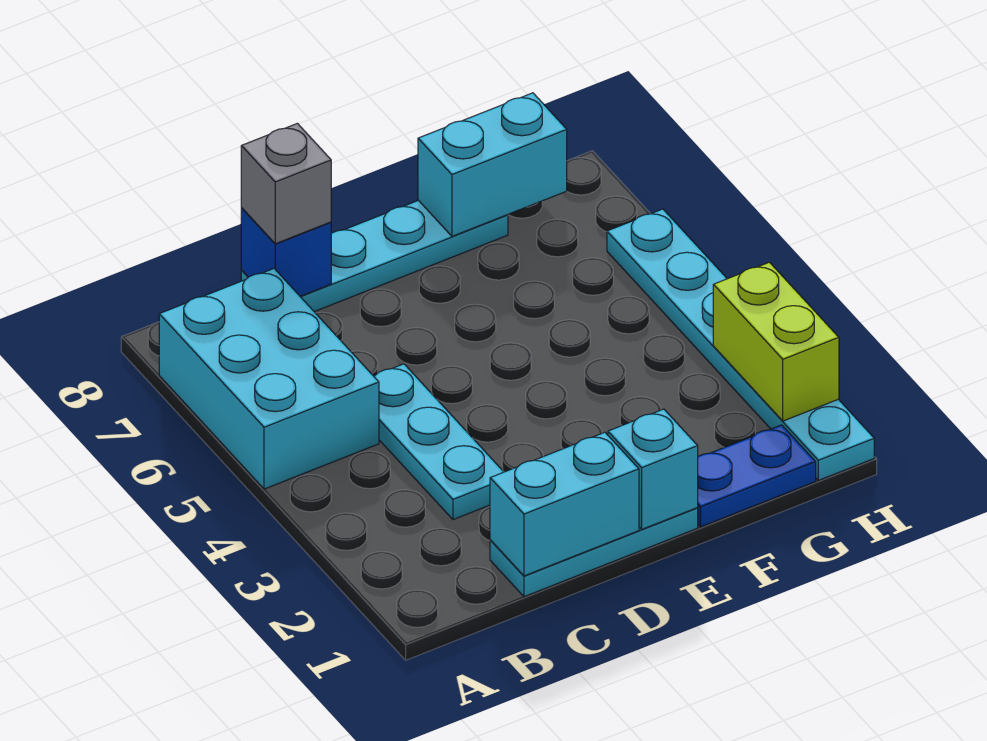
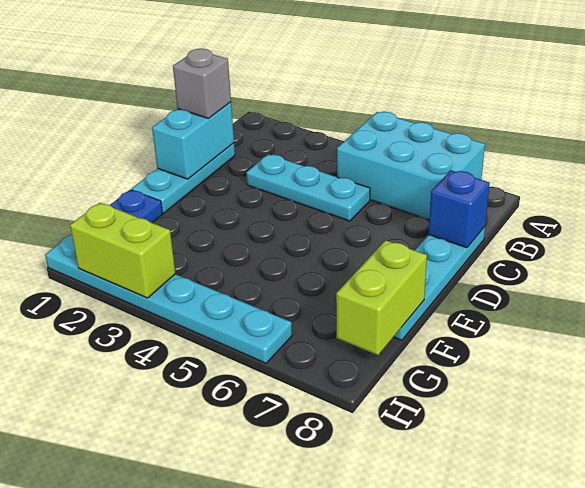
grey brick C8 level 3 -> grey brick C1 level 3
cyan brick E1 level 2 -> none
cyan brick F8:G8 level 2 -> lime brick F8:G8 level 2

